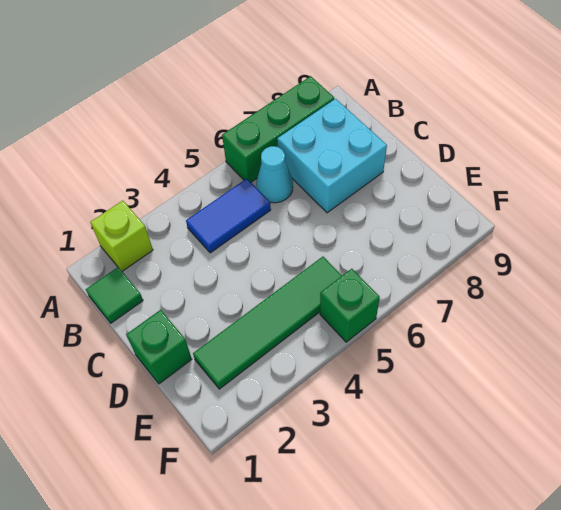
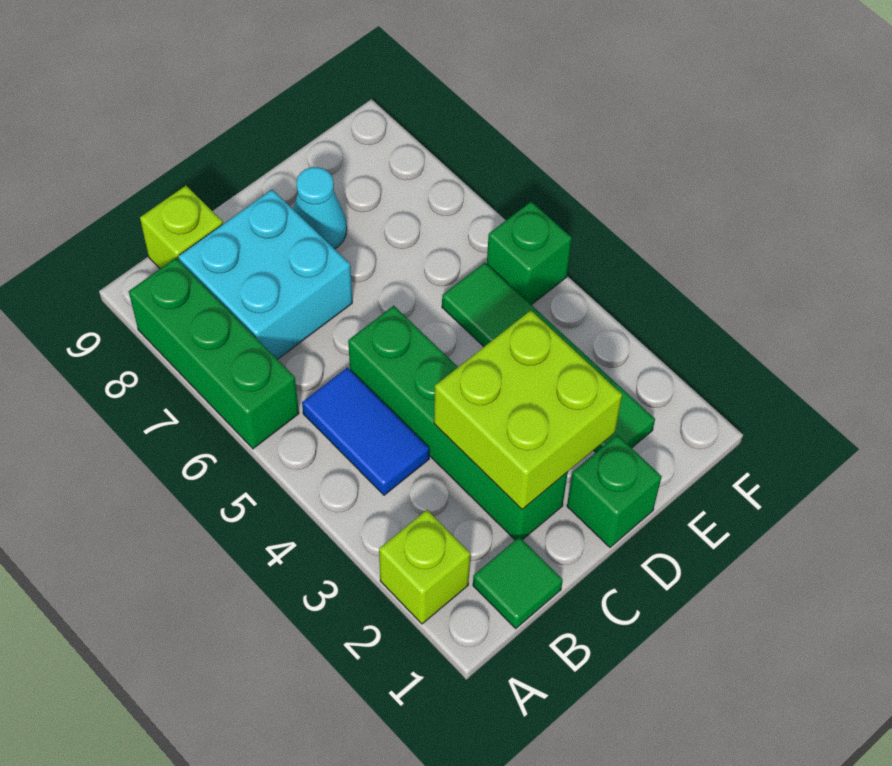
cyan cone B6 level 1 -> cyan cone D8 level 1
none -> lime brick B9 level 1
none -> green brick C2:C5 level 1
none -> lime brick C2:D3 level 2

